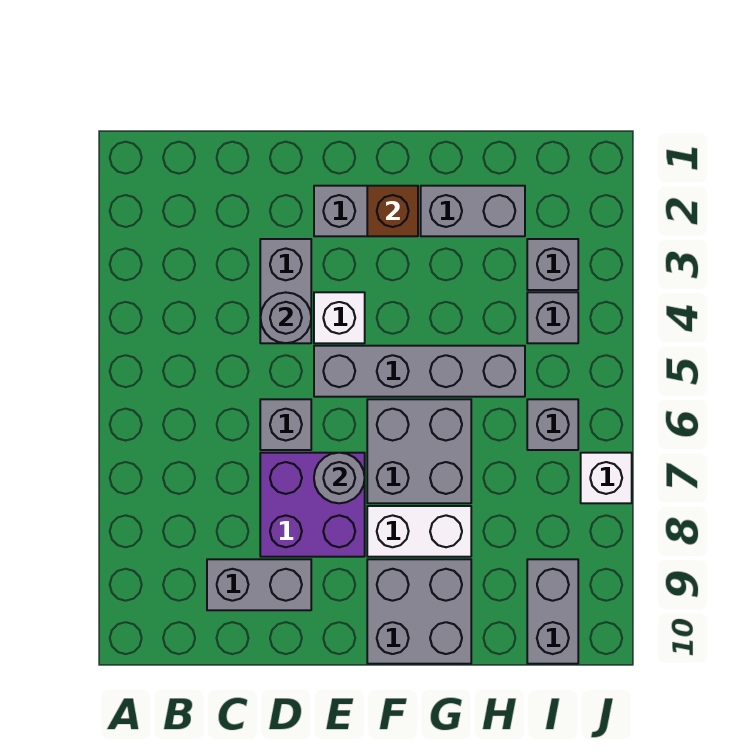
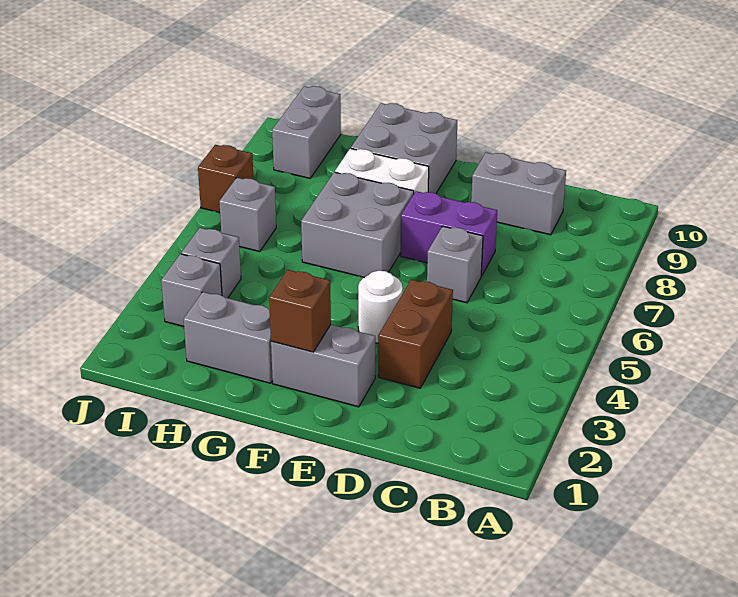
grey brick D3:D4 level 1 -> brown brick D3:D4 level 1
grey round brick D4 level 2 -> none
purple brick D7:E8 level 1 -> purple brick D7:E7 level 1
white brick E4 level 1 -> white round brick E4 level 1
grey brick E5:H5 level 1 -> none
grey round brick E7 level 2 -> none
white brick J7 level 1 -> brown brick J7 level 1

